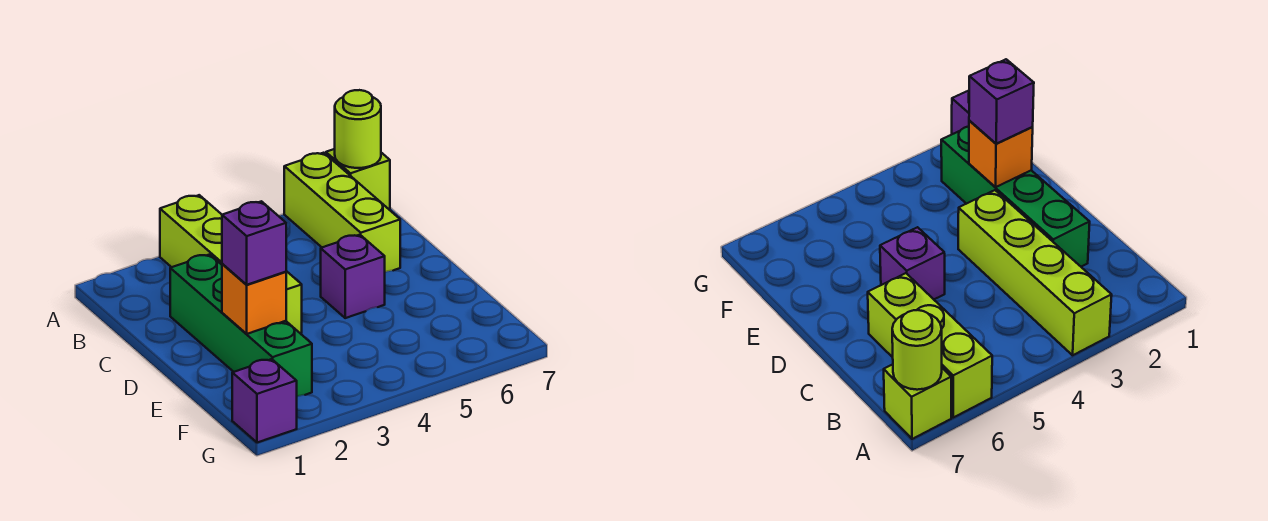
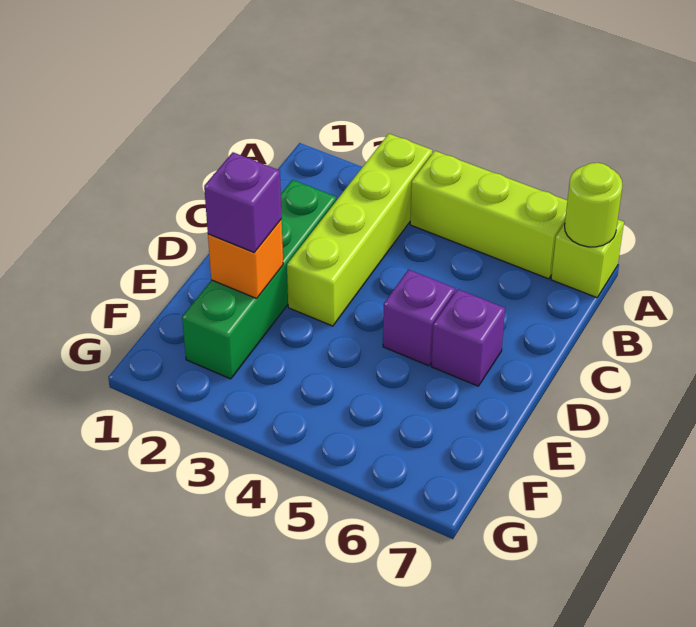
lime brick A6:C6 level 1 -> lime brick A4:A6 level 1
purple brick G1 level 1 -> purple brick D6 level 1

